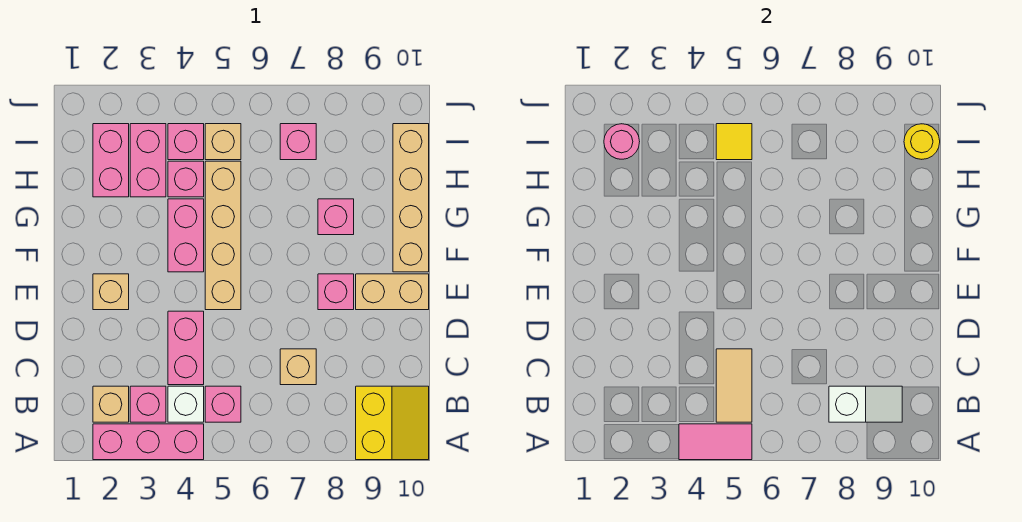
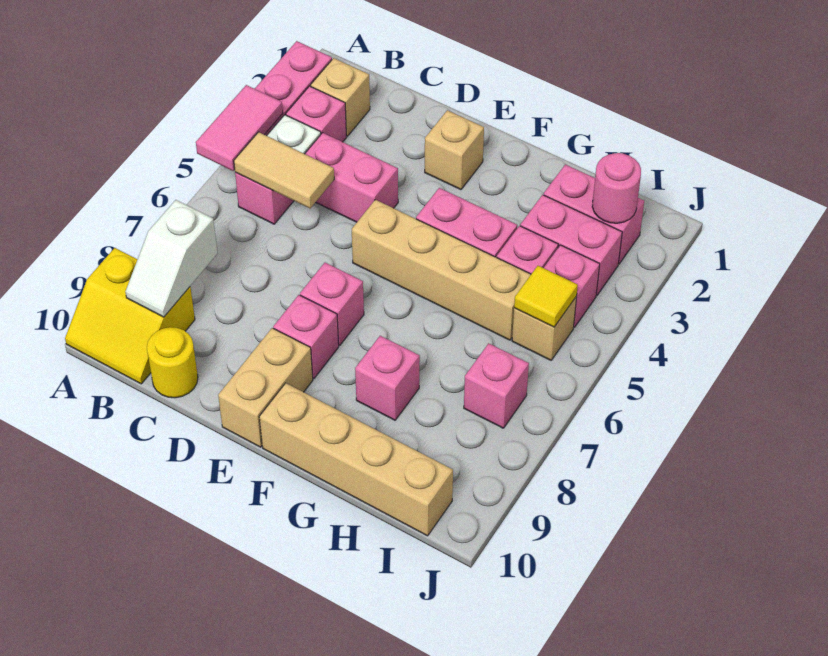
tan brick C7 level 1 -> none
none -> pink brick E7 level 1
yellow round brick I10 level 2 -> yellow round brick C10 level 1

